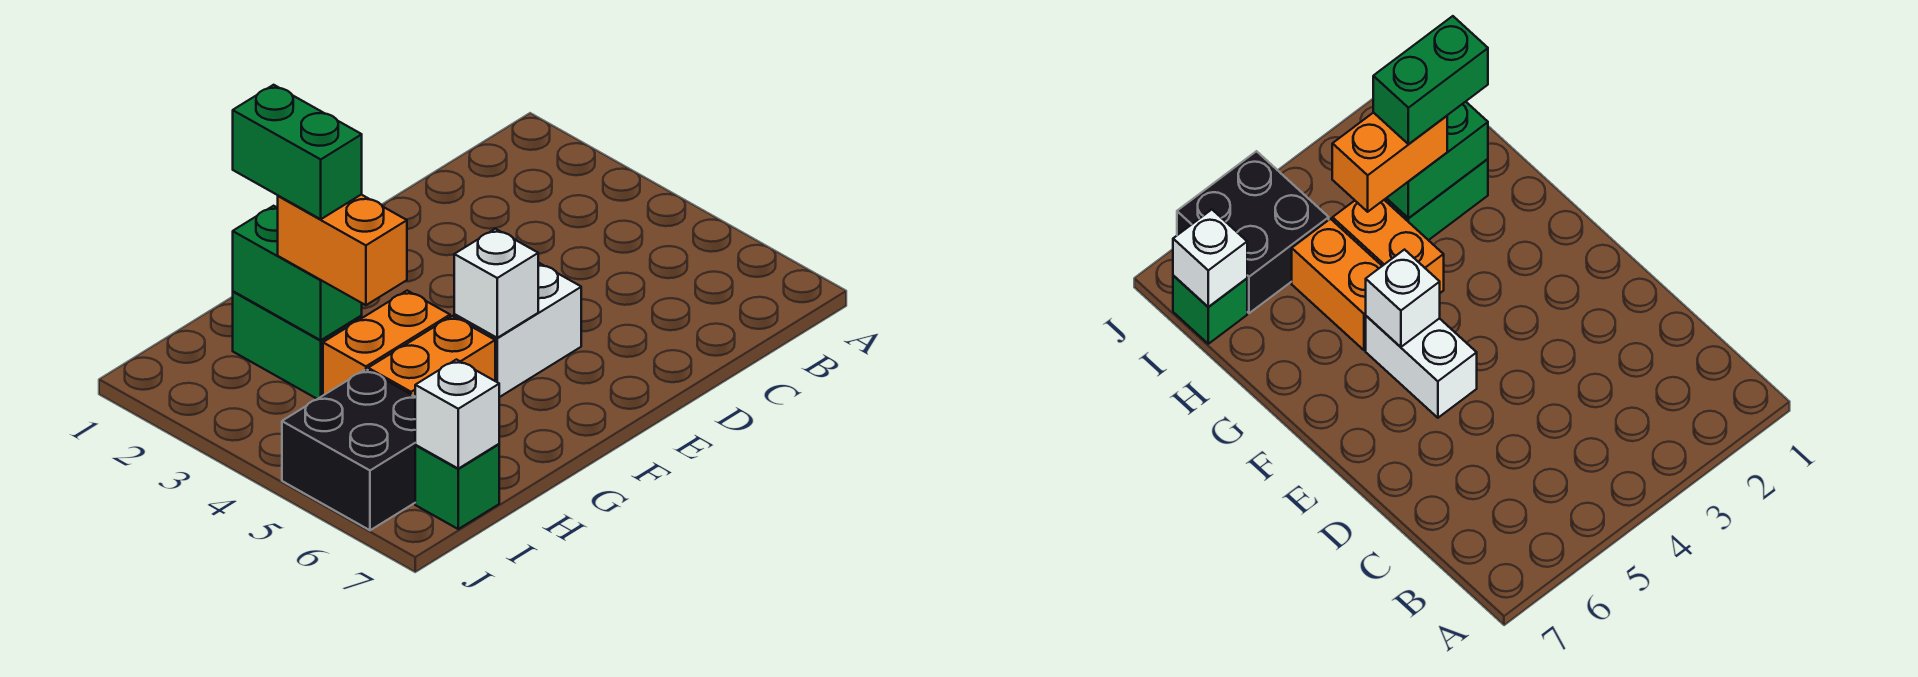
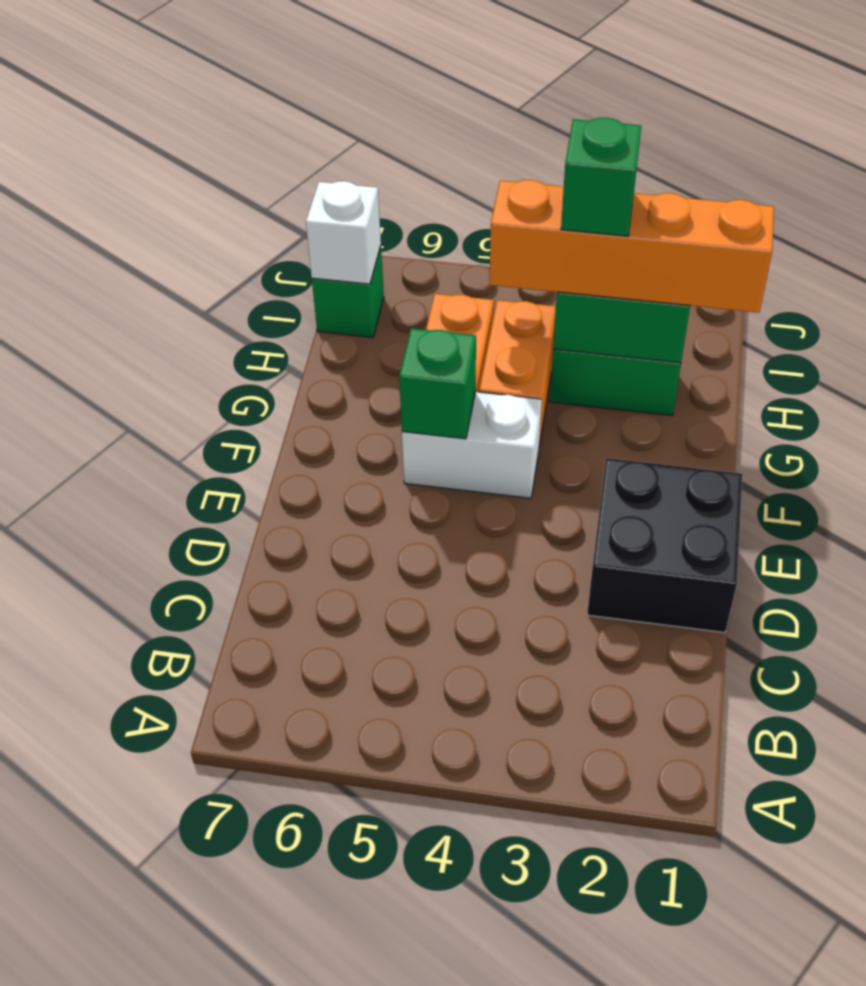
white brick E5:F5 level 1 -> white brick F4:F5 level 1
white brick F5 level 2 -> green brick F5 level 2
green brick H2:H3 level 4 -> green brick H3 level 4
orange brick H3:H4 level 3 -> orange brick H1:H4 level 3
black brick I5:J6 level 1 -> black brick D1:E2 level 1

